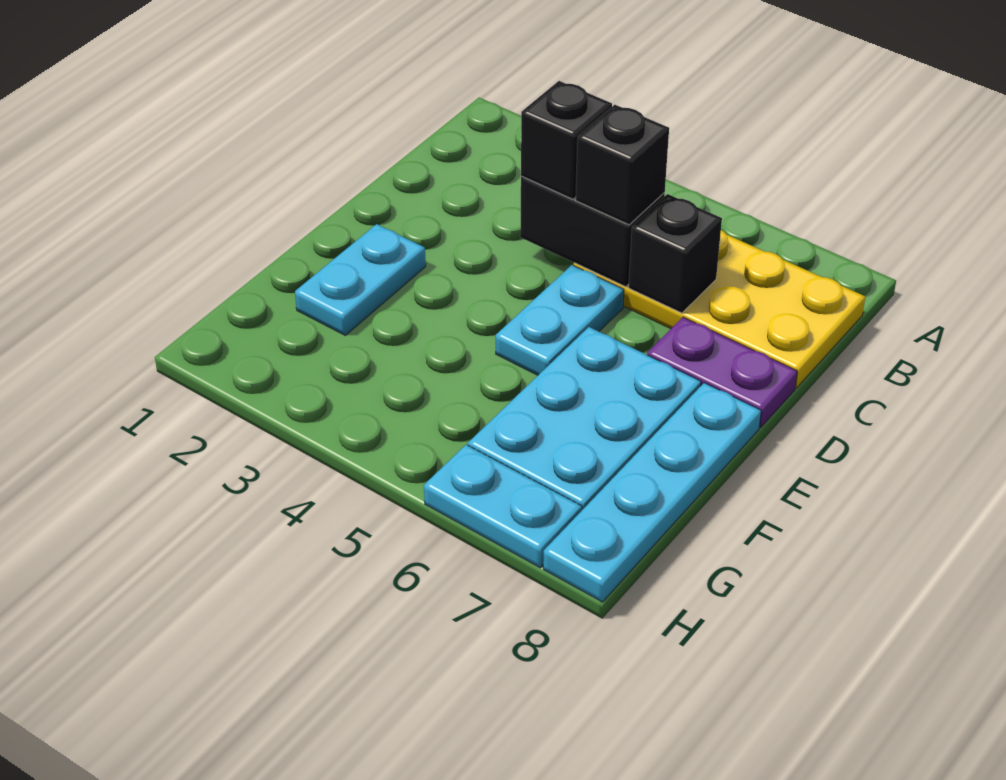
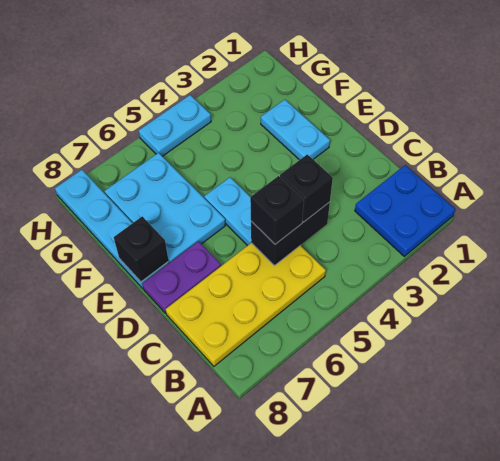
none -> blue plate A1:B2 level 1
black brick C6 level 2 -> black brick E8 level 2
cyan plate H6:H7 level 1 -> cyan plate H4:H5 level 1

